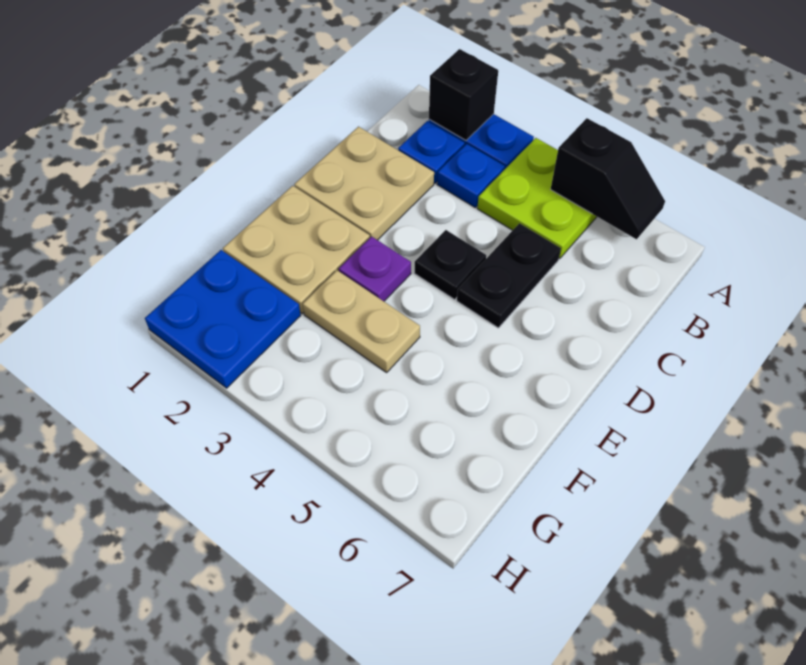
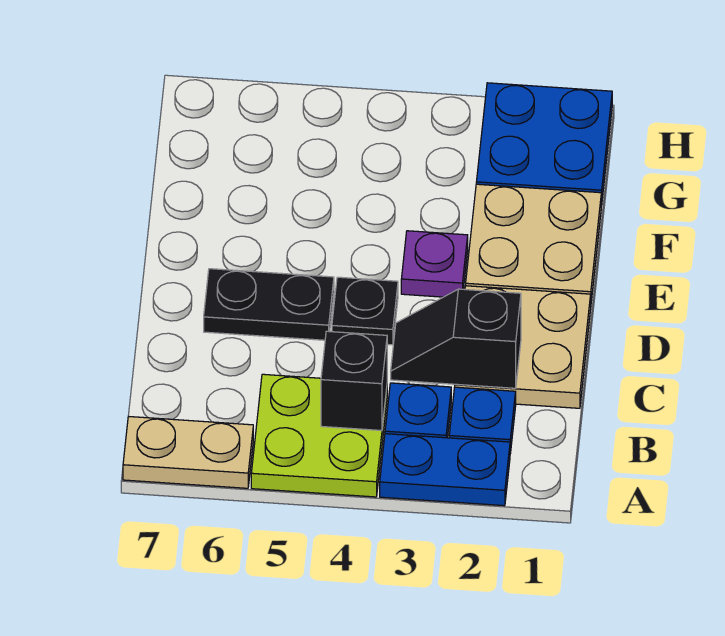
black brick A2 level 2 -> black brick B4 level 2
black slope A5:A6 level 2 top 5 -> black slope C2:C3 level 2 top 2
black plate C5:D5 level 1 -> black plate D5:D6 level 1
tan plate F3:F4 level 1 -> tan plate A6:A7 level 1

